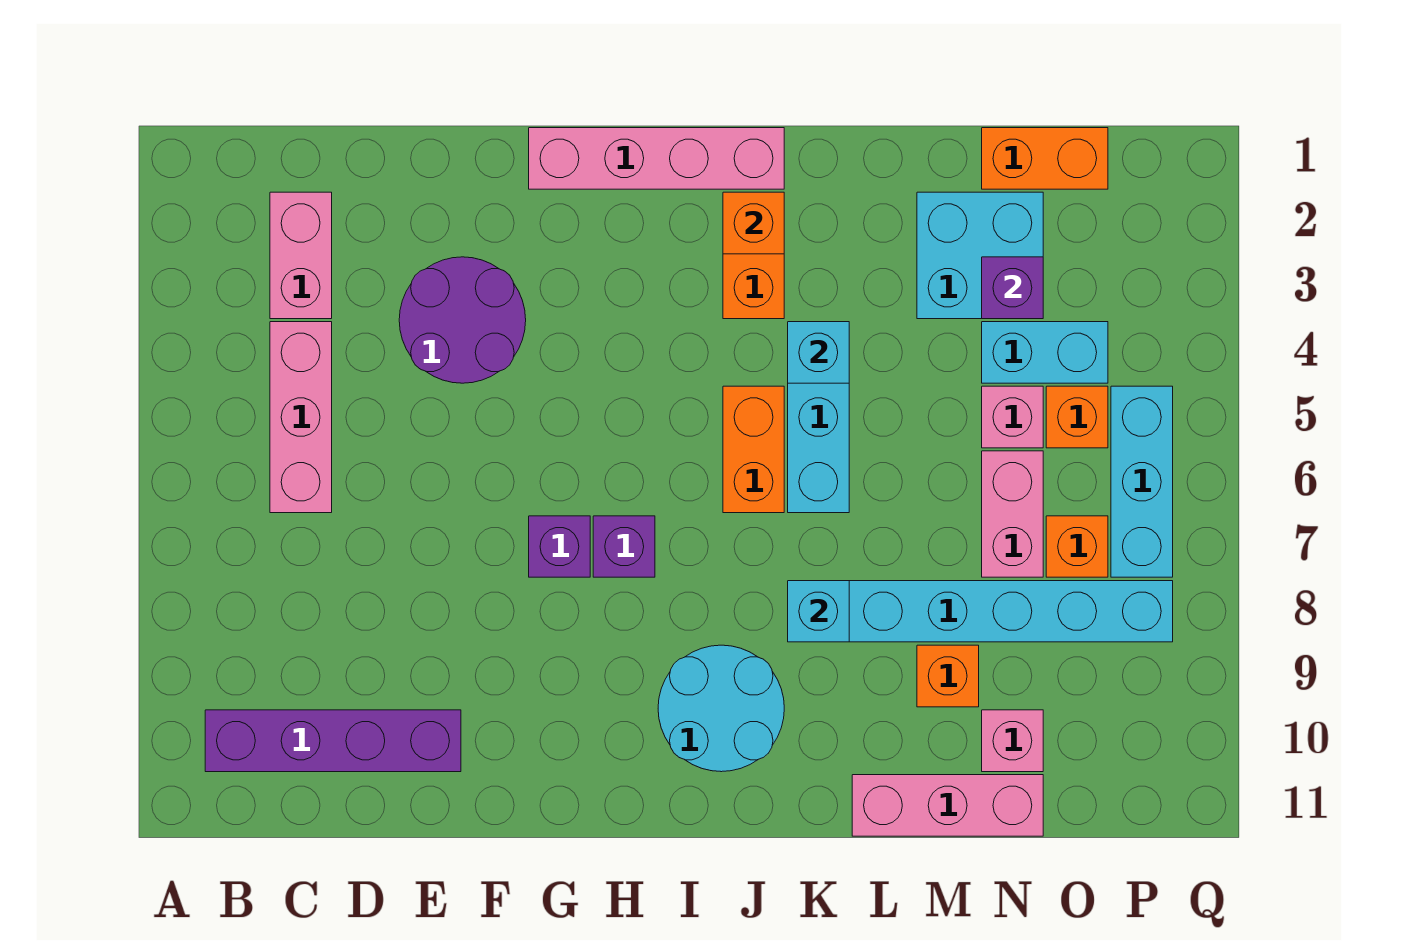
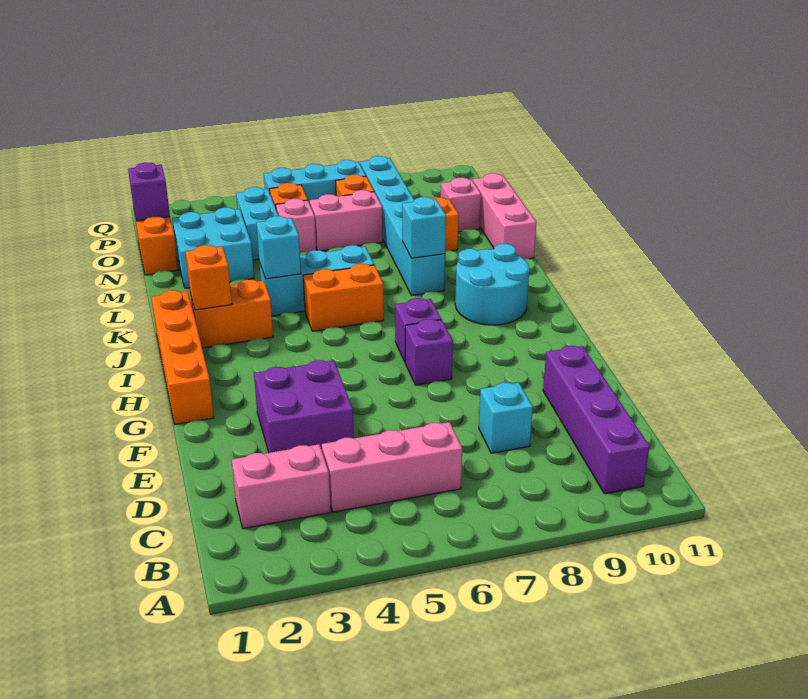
none -> cyan brick D8 level 1
purple round brick E3:F4 level 1 -> purple brick E3:F4 level 1
pink brick G1:J1 level 1 -> orange brick G1:J1 level 1
purple brick N3 level 2 -> purple brick O1 level 2

